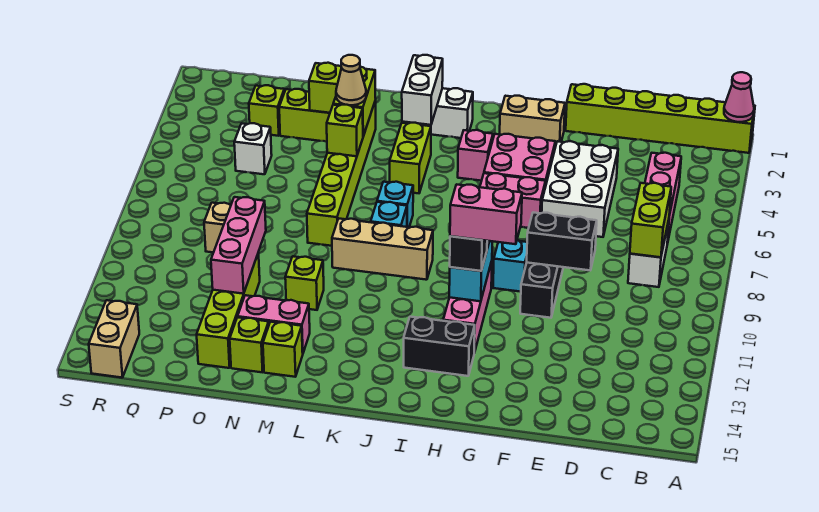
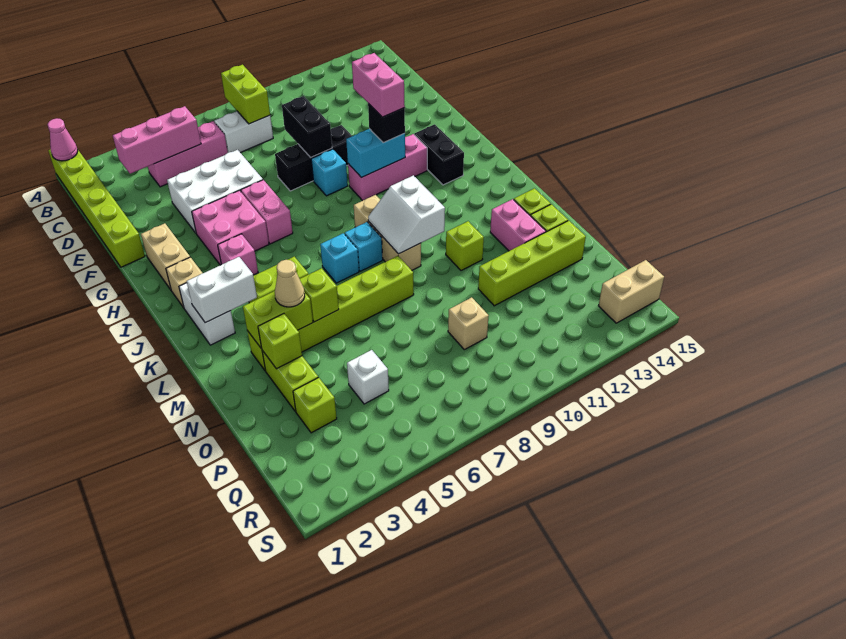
lime brick C7:C8 level 2 -> lime brick B8:C8 level 2
none -> tan brick I2 level 1
none -> white slope K9:L10 level 2 top 10
pink brick O10:O12 level 2 -> pink brick C3:C5 level 2

